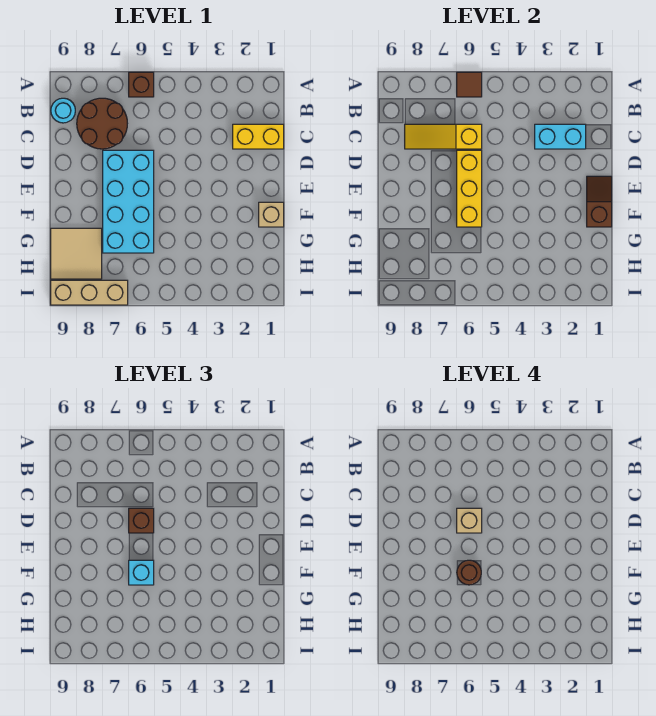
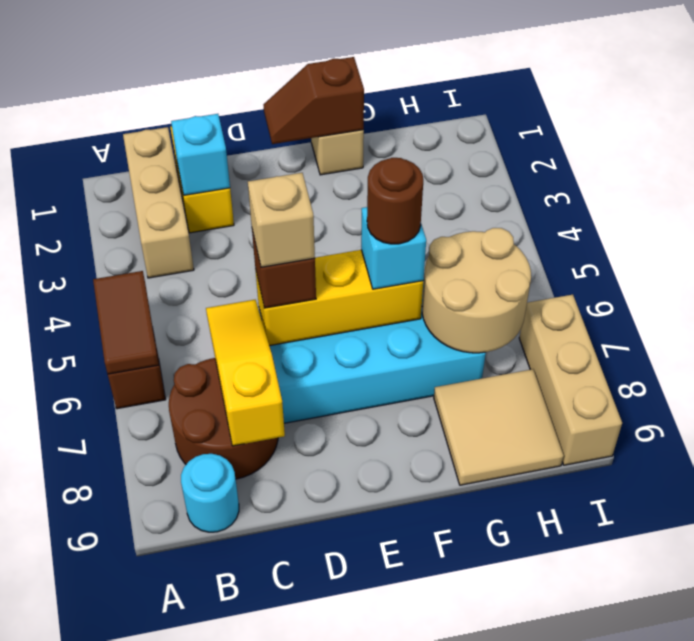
brown tile A6 level 2 -> brown tile A5:A6 level 2
none -> tan brick B1:B3 level 1
cyan brick C2:C3 level 2 -> cyan brick C2 level 2
yellow slope C6:C8 level 2 top 6 -> yellow slope C6:C8 level 2 top 8
none -> tan round brick G6:H7 level 2

